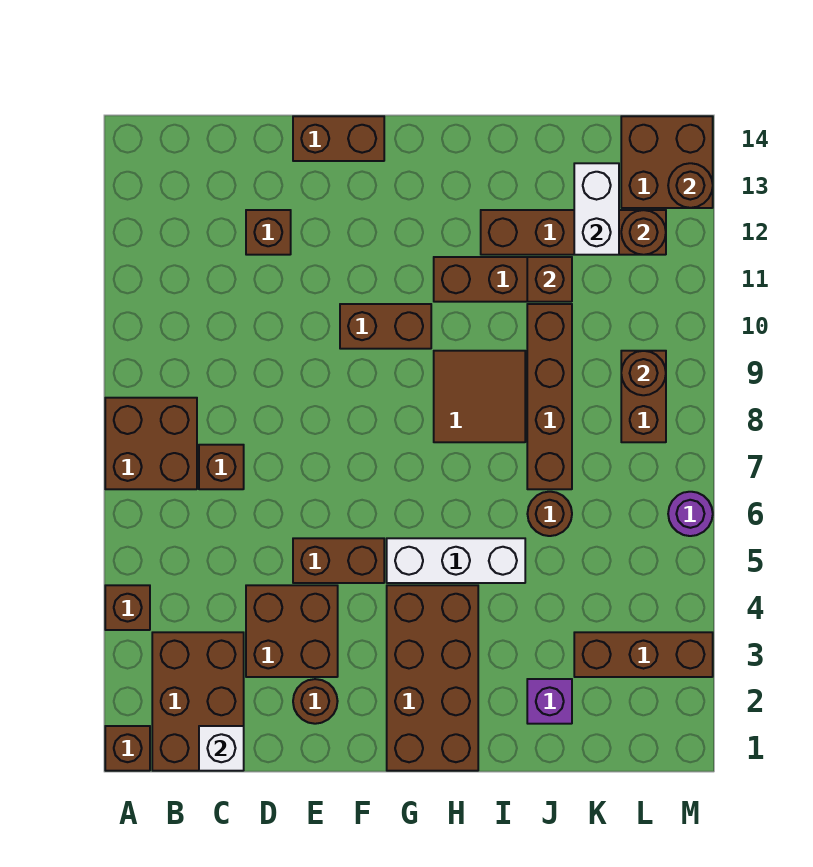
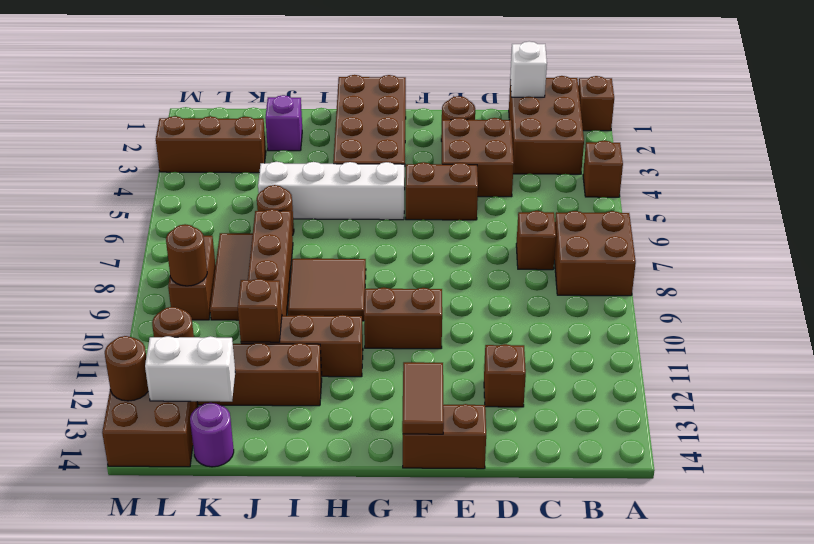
none -> brown tile F13:F14 level 2
white brick G5:I5 level 1 -> white brick G5:J5 level 1
none -> brown tile K7:K9 level 1
white brick K12:K13 level 2 -> white brick K13:L13 level 2
purple round brick M6 level 1 -> purple round brick K14 level 1

